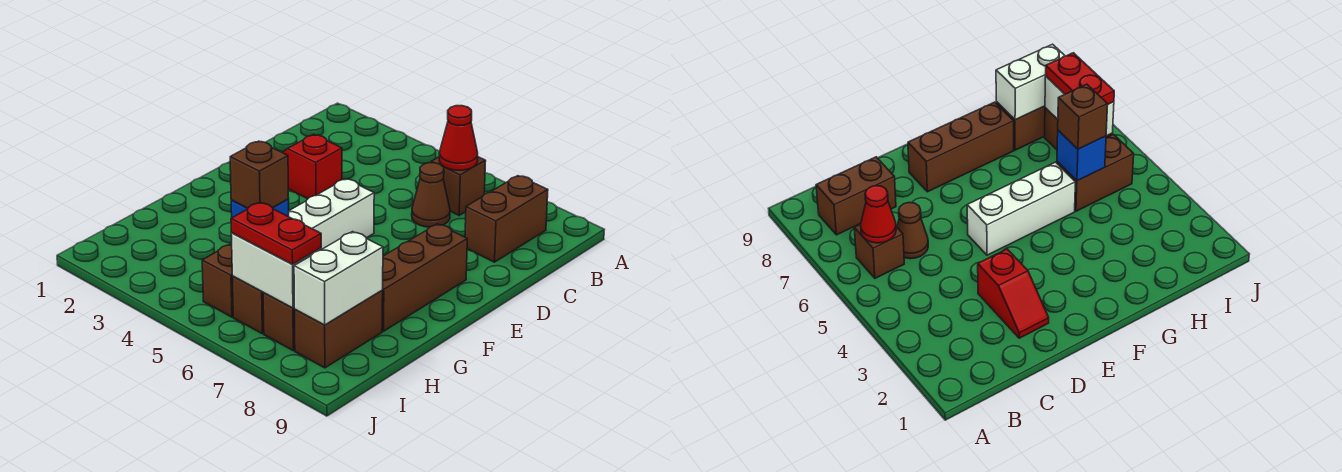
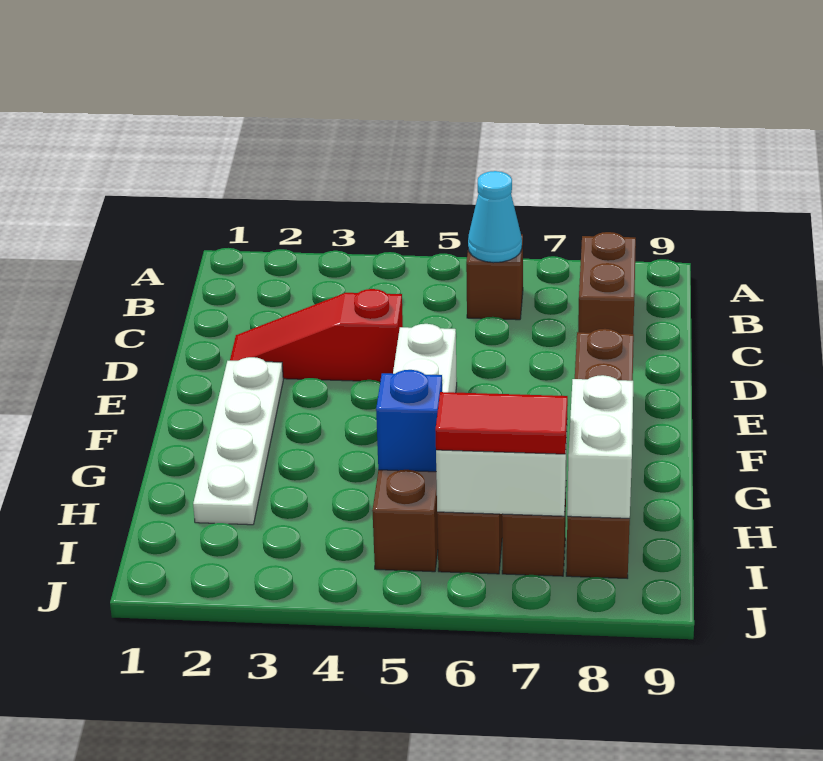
red cone B6 level 2 -> cyan cone B6 level 2
brown cone C6 level 1 -> none
red slope D2:D3 level 1 top 3 -> red slope D2:D4 level 1 top 4
none -> white plate E2:H2 level 1
brown brick H5 level 3 -> none
red plate I6:I7 level 3 -> red tile I6:I7 level 3

